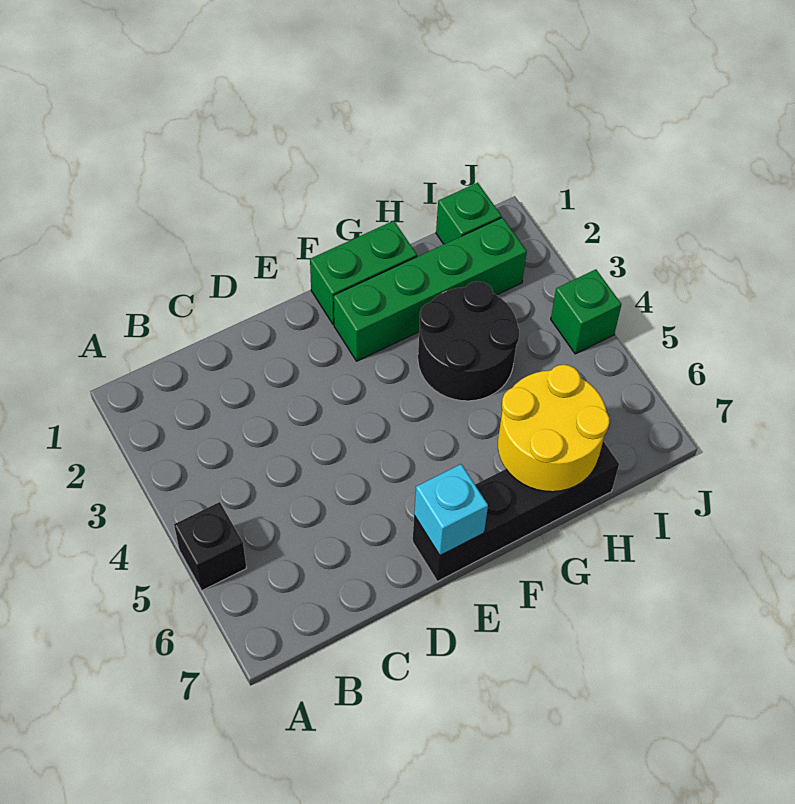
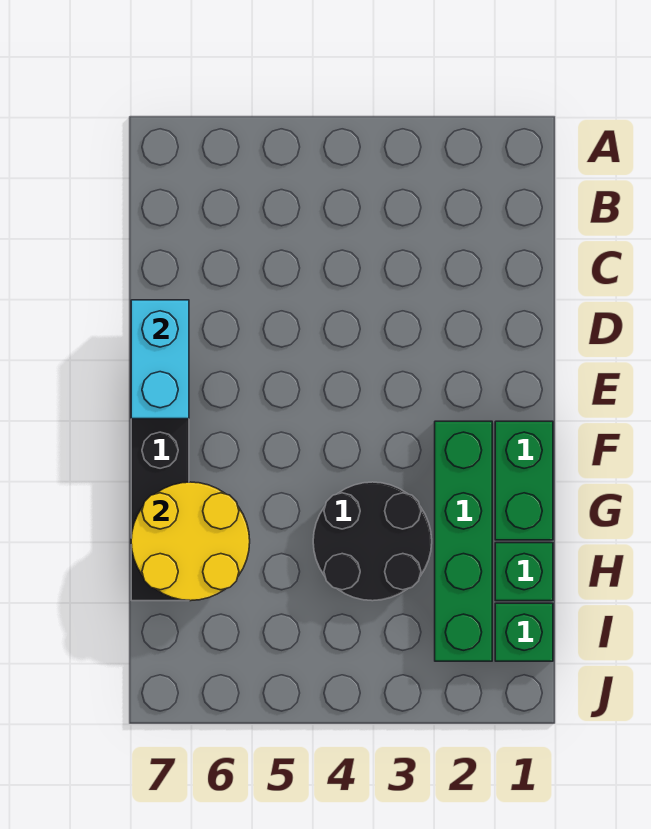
black brick A5 level 1 -> none
cyan brick E7 level 2 -> cyan brick D7:E7 level 2
green brick J4 level 1 -> green brick H1 level 1

